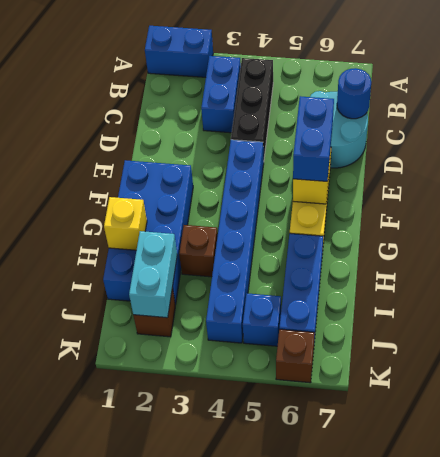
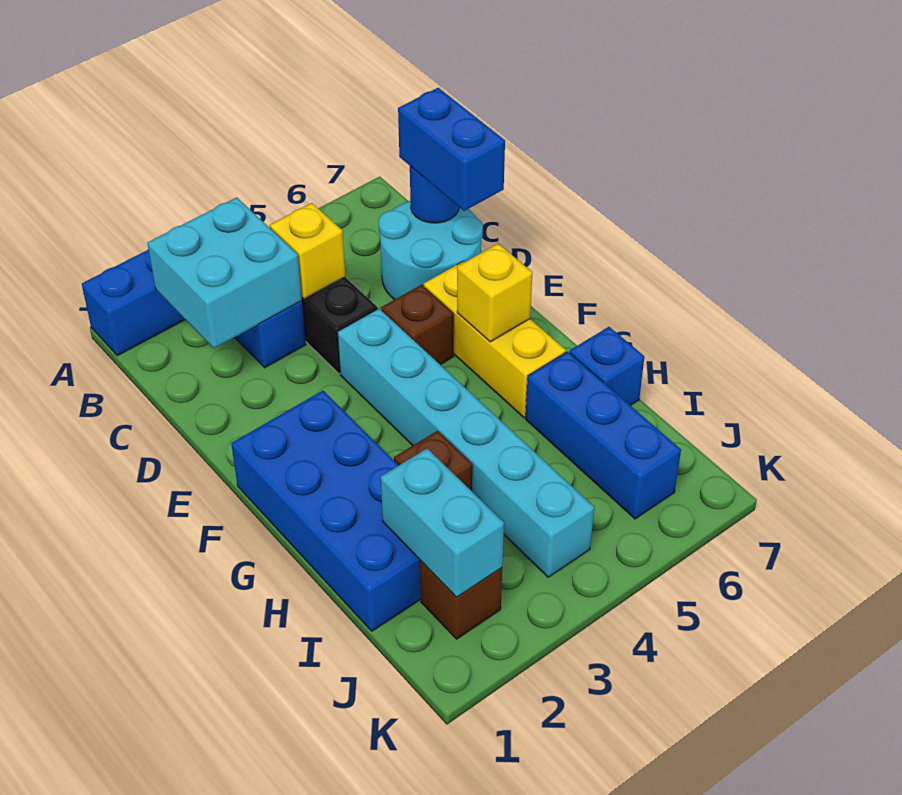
none -> cyan brick B2:C3 level 2
blue brick E4:J4 level 1 -> cyan brick E4:J4 level 1
blue brick E6:F6 level 3 -> blue brick C7:D7 level 3
yellow brick H1 level 2 -> yellow brick C4 level 2
blue brick J5 level 1 -> blue brick H7 level 1
brown brick K6 level 1 -> brown brick E5 level 1

